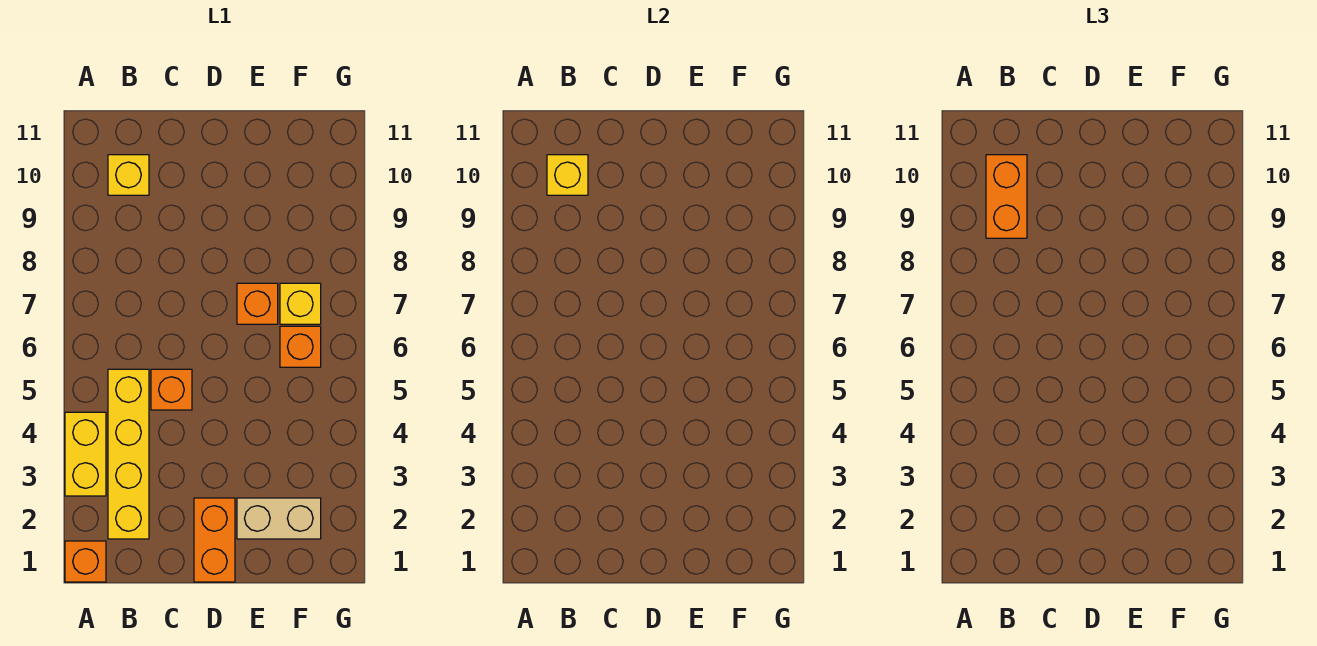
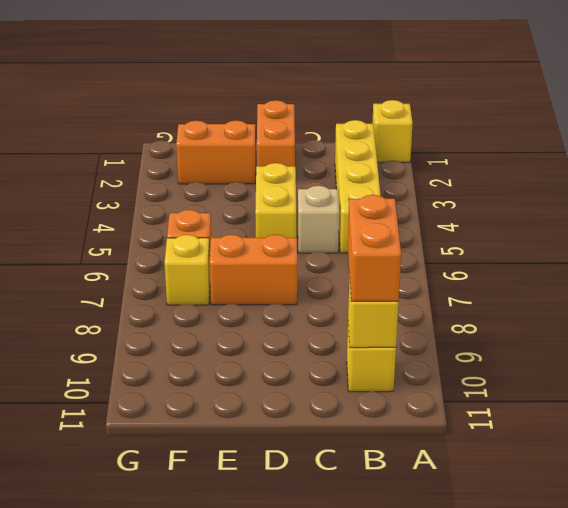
orange brick A1 level 1 -> yellow brick A1 level 1
yellow brick A3:A4 level 1 -> yellow brick D4:D5 level 1
orange brick C5 level 1 -> tan brick C5 level 1
tan brick E2:F2 level 1 -> orange brick E2:F2 level 1
orange brick E7 level 1 -> orange brick D7:E7 level 1

